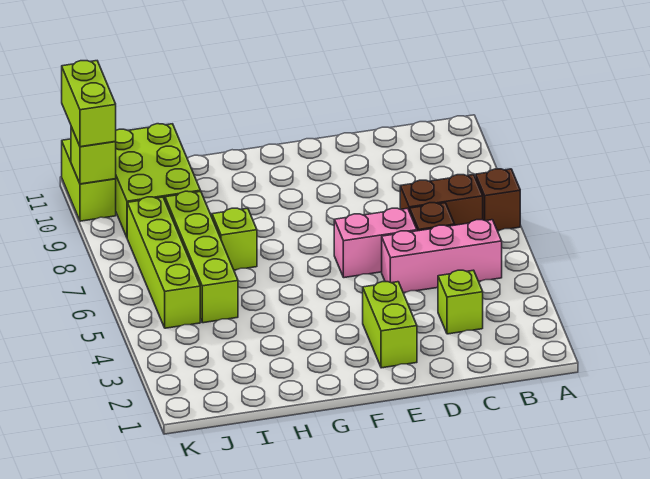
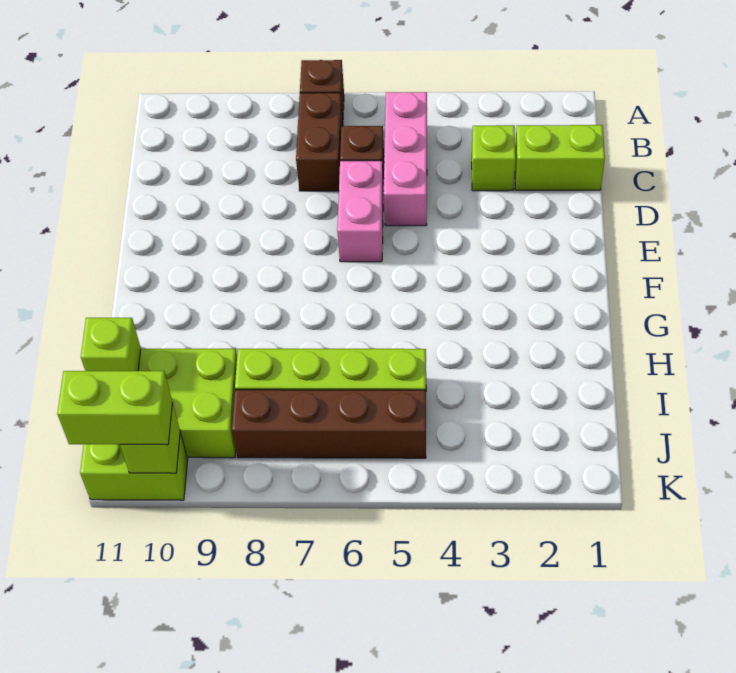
lime brick E2:E3 level 1 -> lime brick C1:C2 level 1
lime brick H7 level 1 -> lime brick I11 level 2
lime brick J5:J8 level 1 -> brown brick J5:J8 level 1

